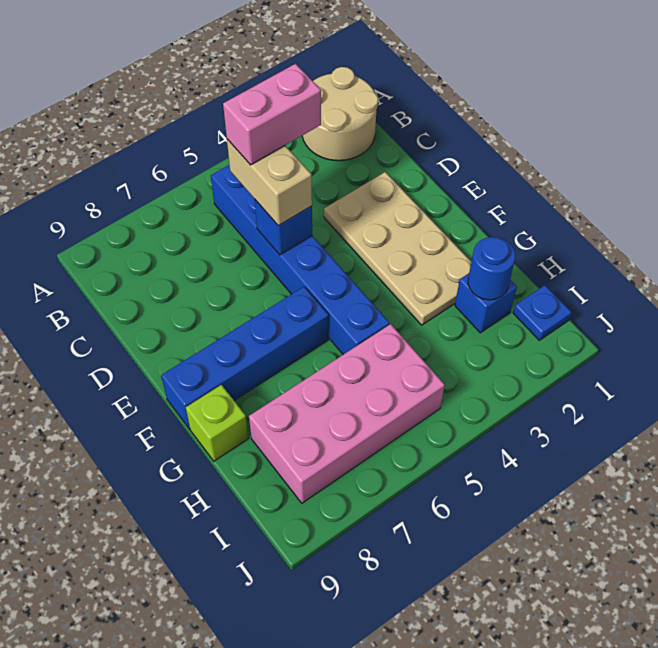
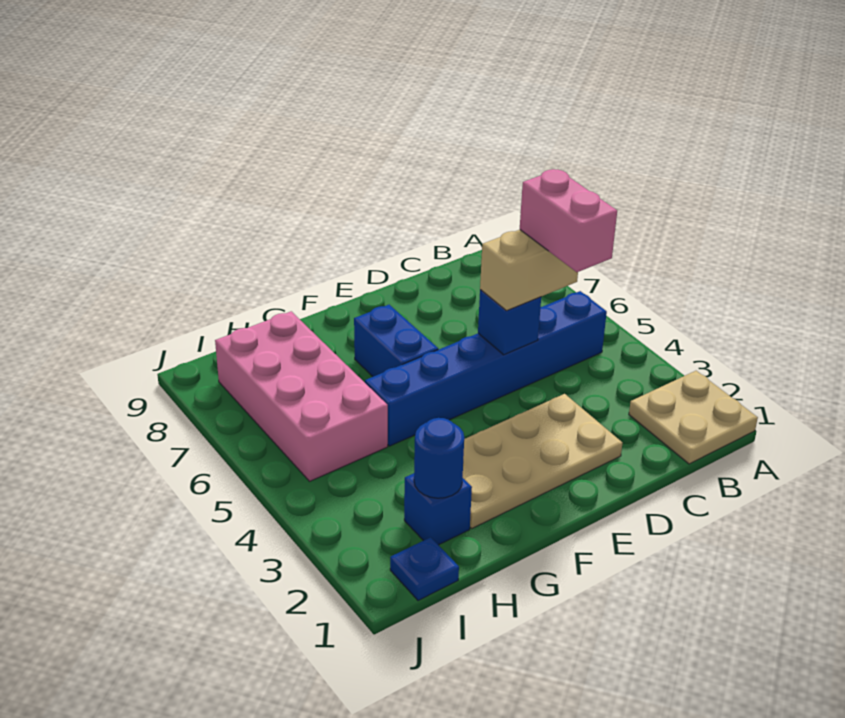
tan round brick A1:B2 level 1 -> tan plate A1:B2 level 1
blue brick F6:F9 level 1 -> blue brick F6:F7 level 1
lime brick G9 level 1 -> none

